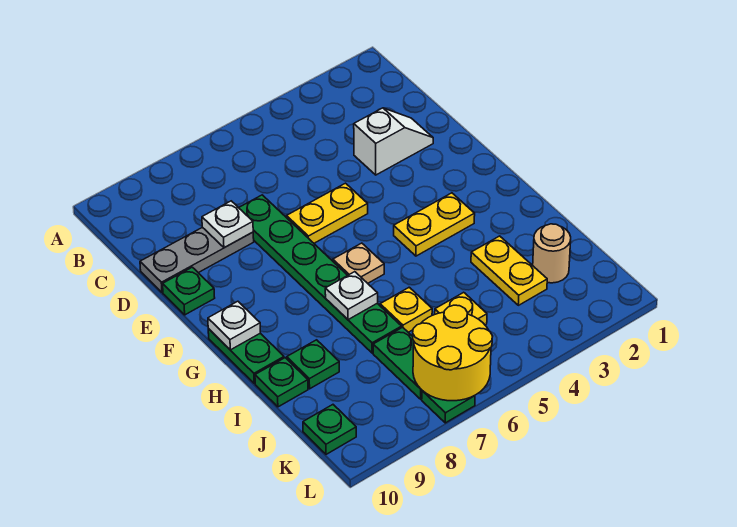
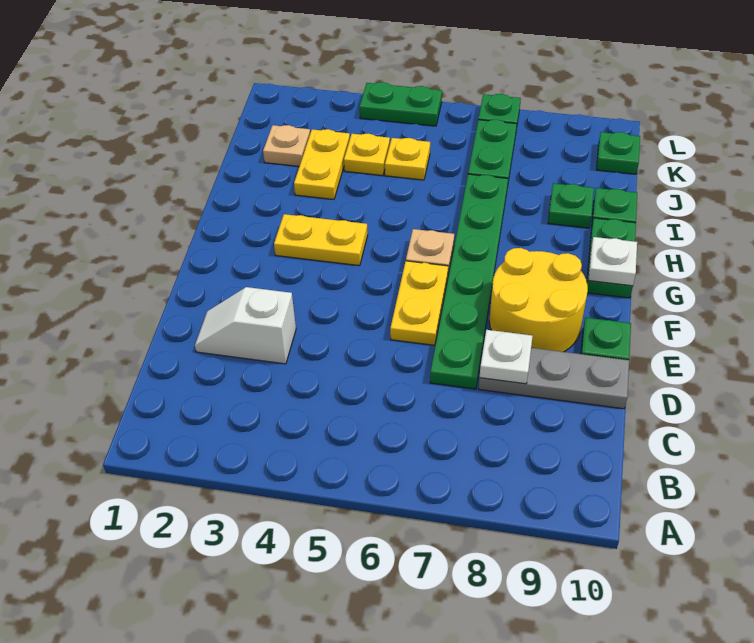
yellow plate E5:E6 level 1 -> yellow plate E6:F6 level 1
white plate H7 level 2 -> none
yellow plate I6 level 1 -> yellow plate J4 level 1
tan round brick J2 level 1 -> tan plate J2 level 1
yellow round brick K6:L7 level 2 -> yellow round brick E8:F9 level 1
none -> green plate L4:L5 level 1

